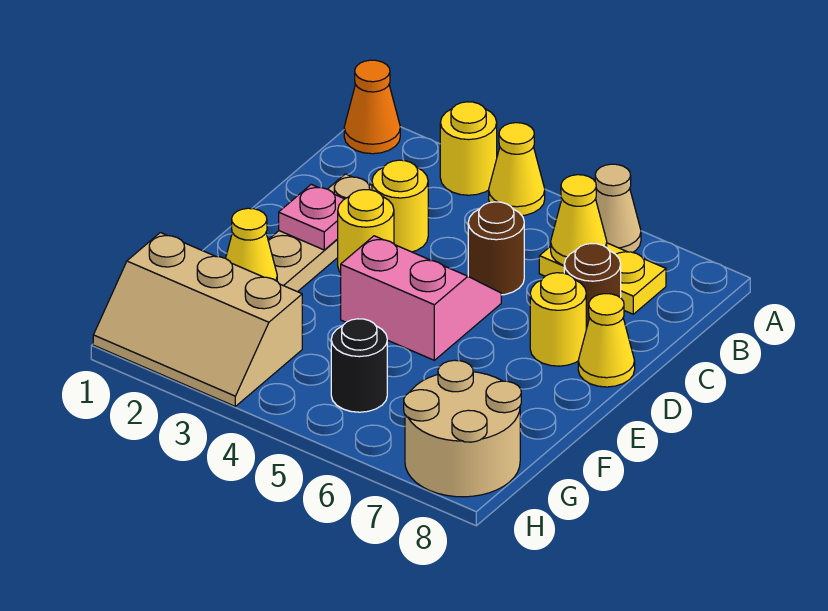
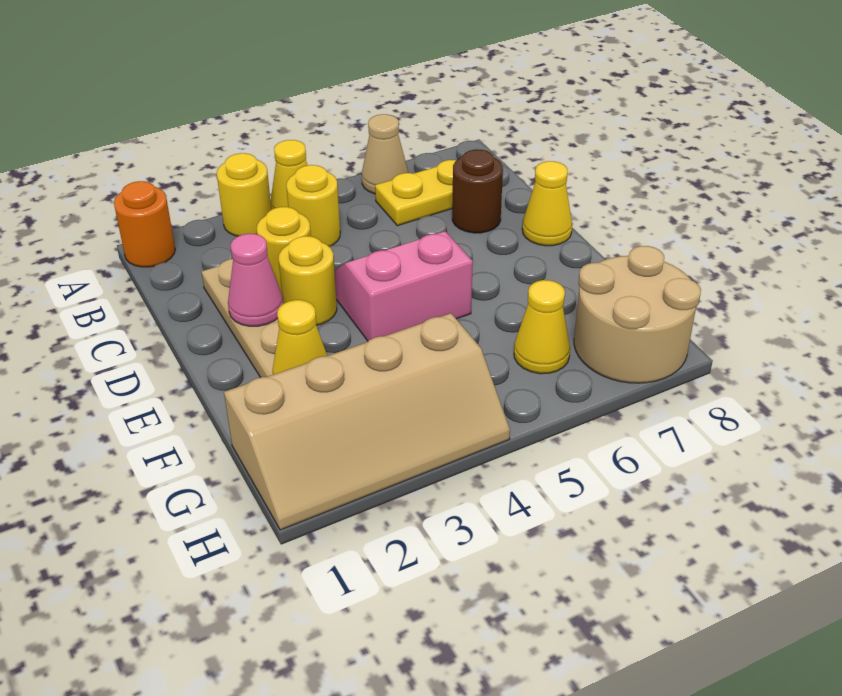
orange cone A1 level 1 -> orange round brick A1 level 1
yellow cone B6 level 2 -> yellow cone G6 level 1
brown round brick C5 level 1 -> none
pink plate D2 level 2 -> pink cone D2 level 2
yellow round brick D7 level 1 -> yellow round brick B4 level 1
tan slope G1:H3 level 1 top G -> tan slope G1:H4 level 1 top G
black round brick G5 level 1 -> none

